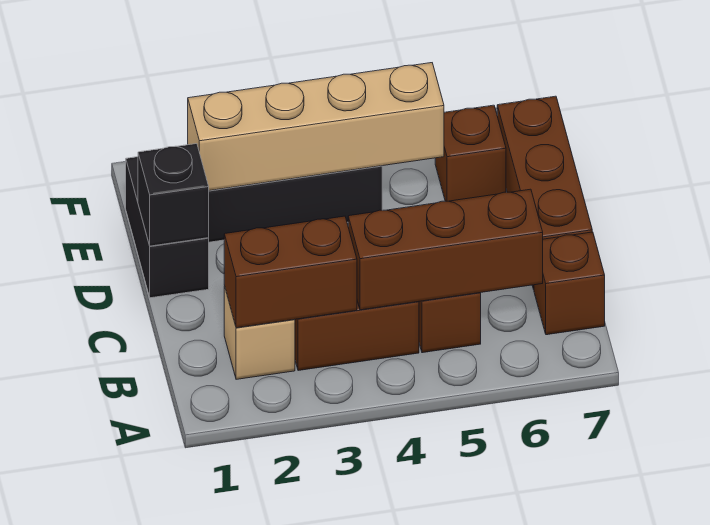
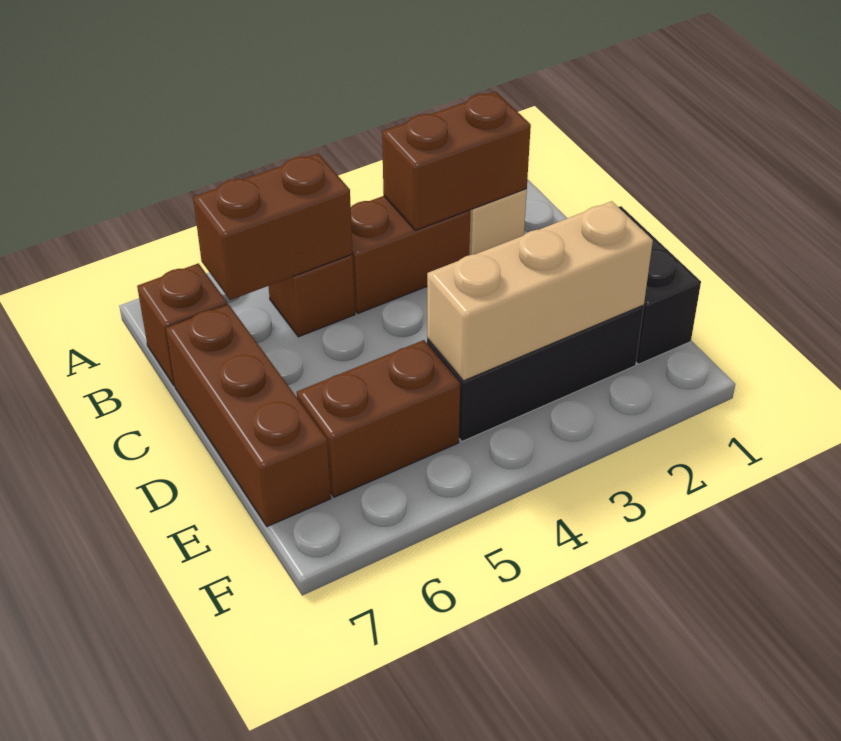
brown brick B4:B6 level 2 -> brown brick B5:B6 level 2
black brick D1 level 2 -> none
tan brick E2:E5 level 2 -> tan brick E2:E4 level 2
brown brick E6 level 1 -> brown brick E5:E6 level 1

